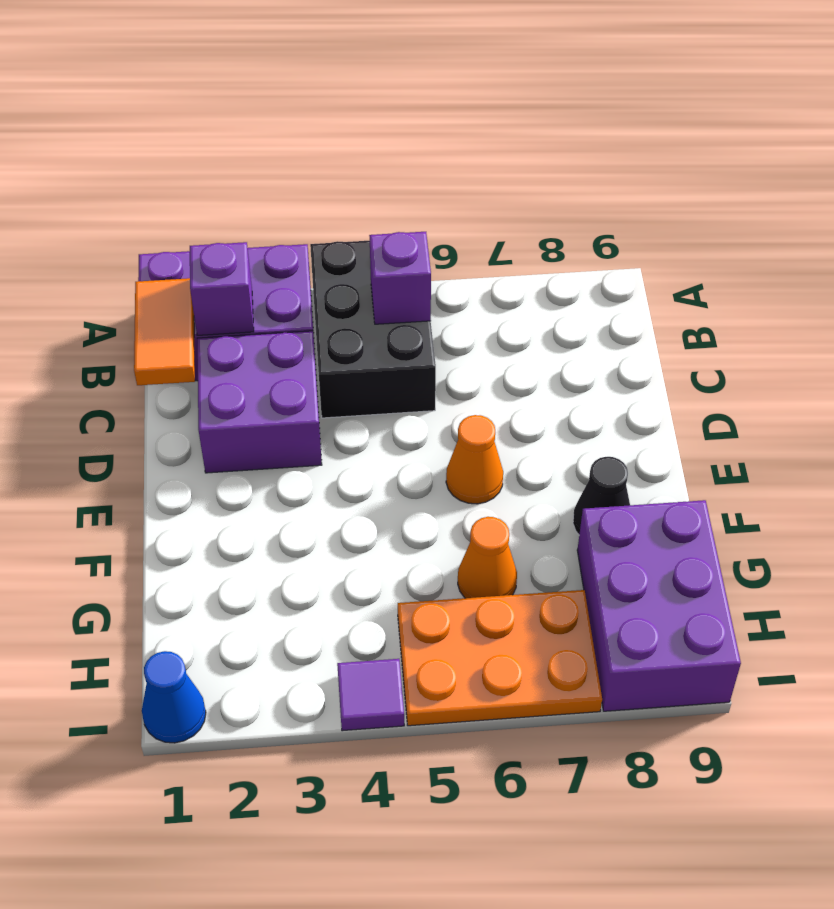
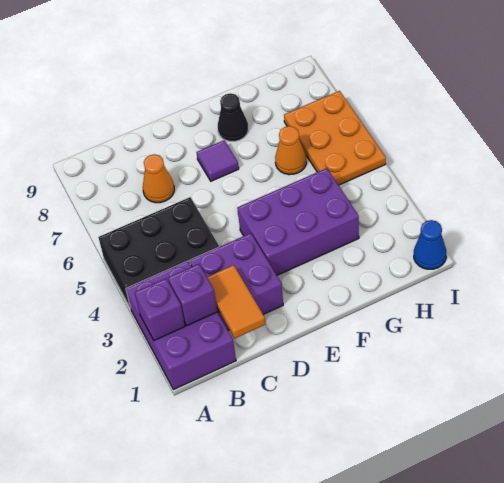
orange tile B1:C1 level 2 -> orange tile C1:C2 level 2
purple brick B5 level 2 -> purple brick A2 level 2
orange cone E6 level 1 -> orange cone C7 level 1
purple brick G8:I9 level 1 -> purple brick E3:G4 level 1
purple tile I4 level 1 -> purple tile E7 level 1

